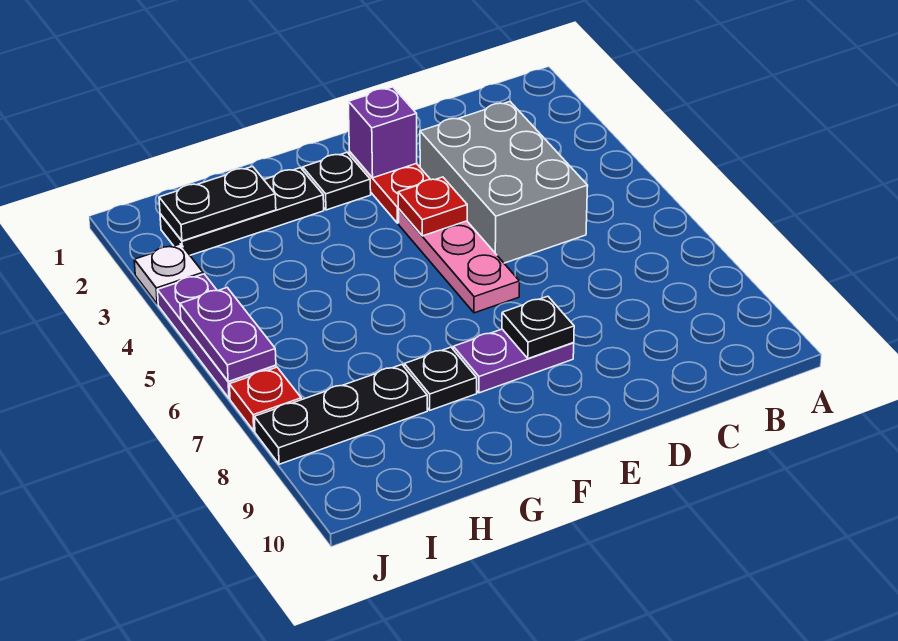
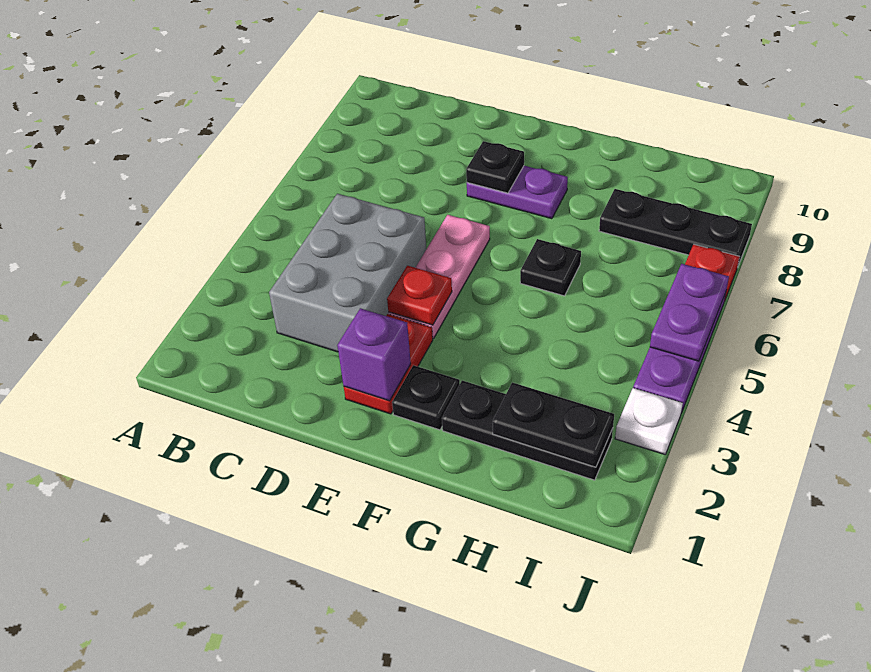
black plate G8 level 1 -> black plate G6 level 1

